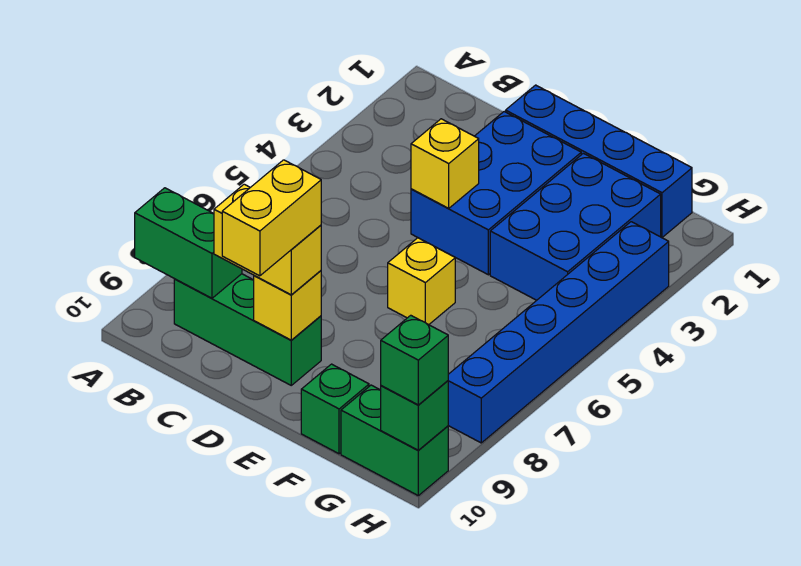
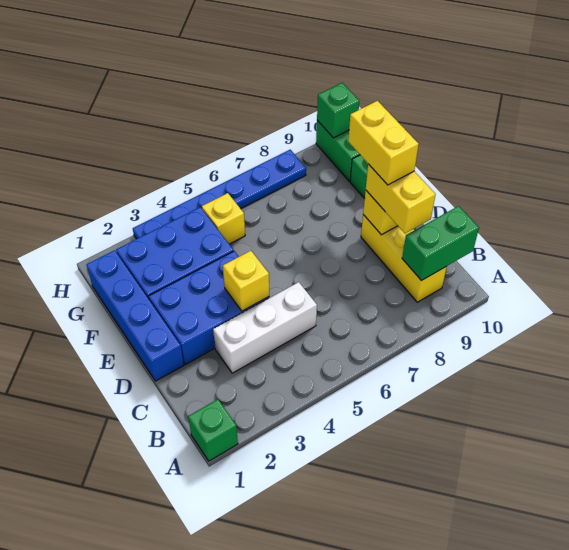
green brick A9:B9 level 2 -> green brick B9:B10 level 2
green brick B9:D9 level 1 -> yellow brick B9:D9 level 1
none -> white brick C3:C5 level 1
yellow brick D9:D10 level 4 -> yellow brick D9:E9 level 4
yellow brick E6 level 1 -> yellow brick G5 level 1
blue brick H3:H8 level 1 -> blue plate H3:H8 level 1
green brick H10 level 3 -> green brick A1 level 1

